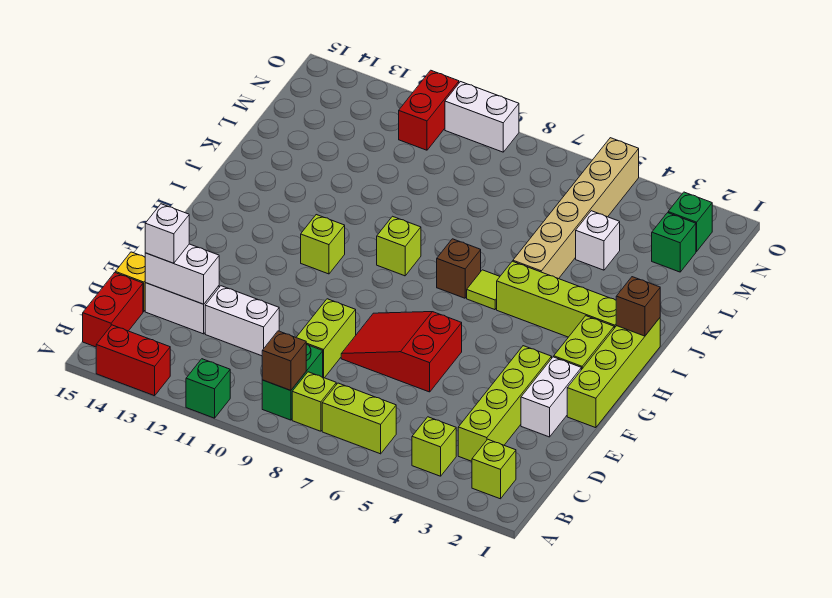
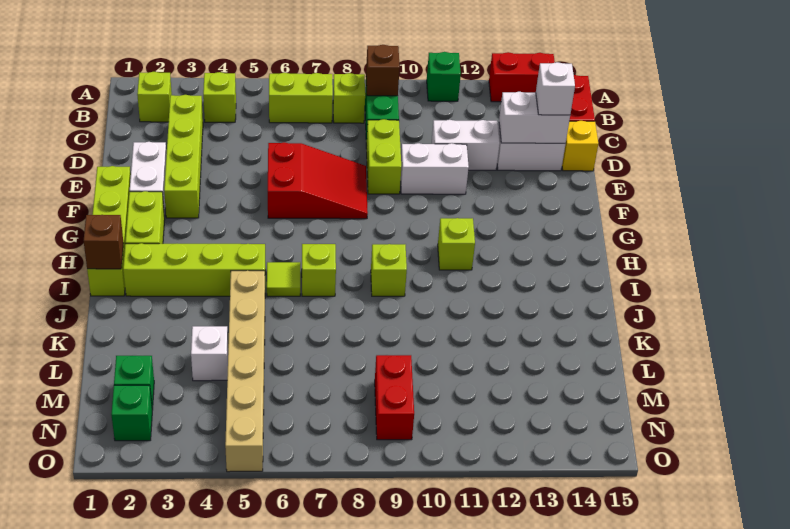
brown brick I7 level 1 -> lime brick I7 level 1
red brick N11:O11 level 1 -> red brick M9:N9 level 1
white brick O9:O10 level 1 -> white brick E10:E11 level 1

